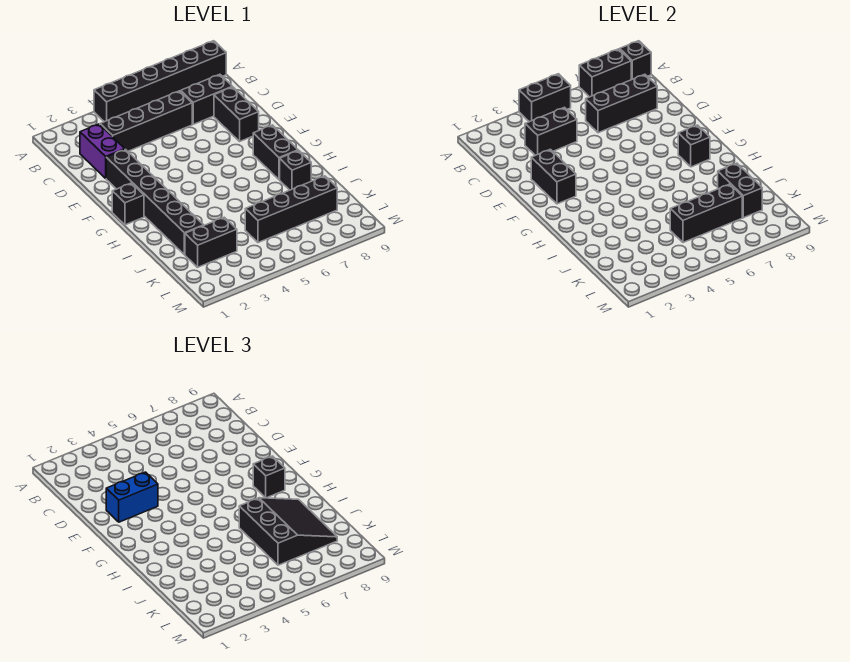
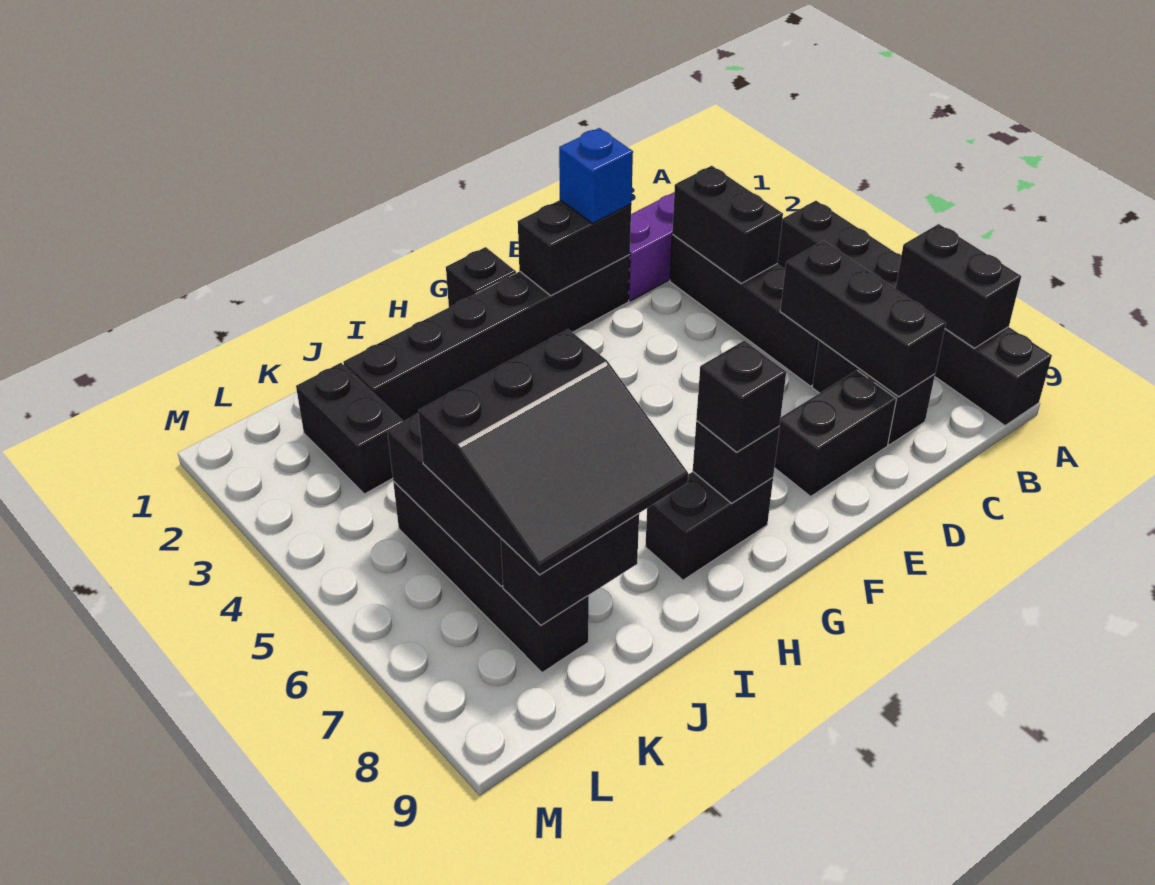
black brick A4:A5 level 2 -> none
black brick A9 level 2 -> none
blue brick E2:E3 level 3 -> blue brick E2 level 3
black brick I8 level 1 -> none

